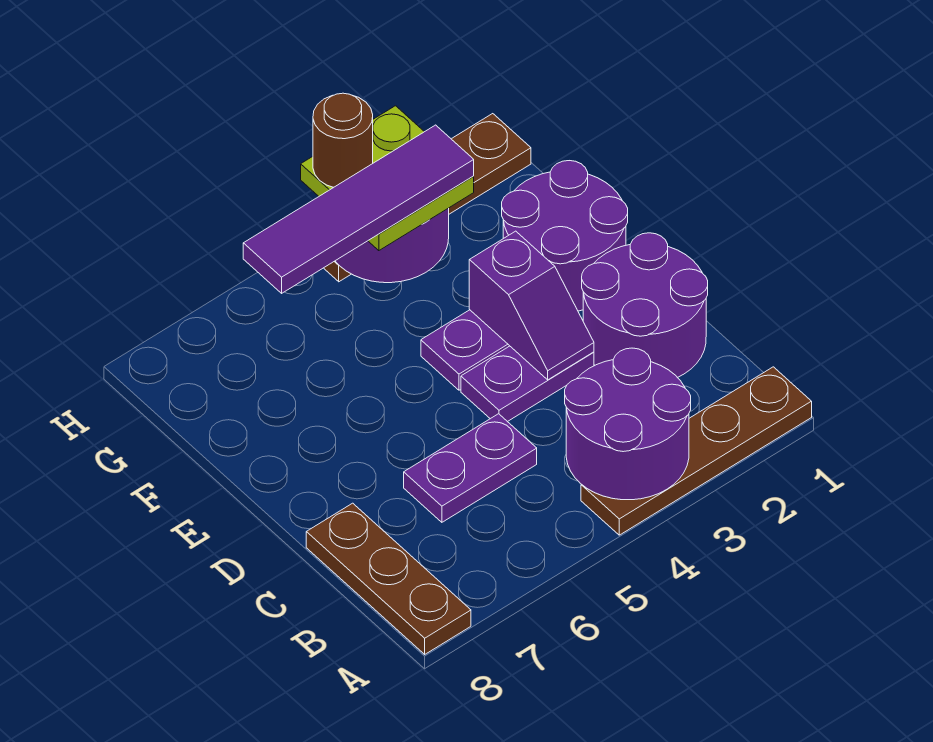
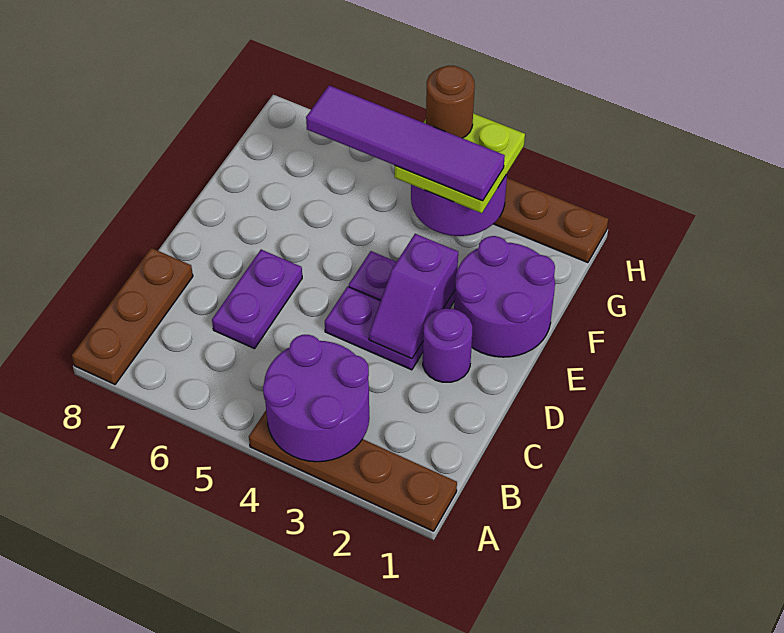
purple round brick C1:D2 level 1 -> purple round brick D2 level 1
purple plate C5:C6 level 1 -> purple plate C6:D6 level 1

